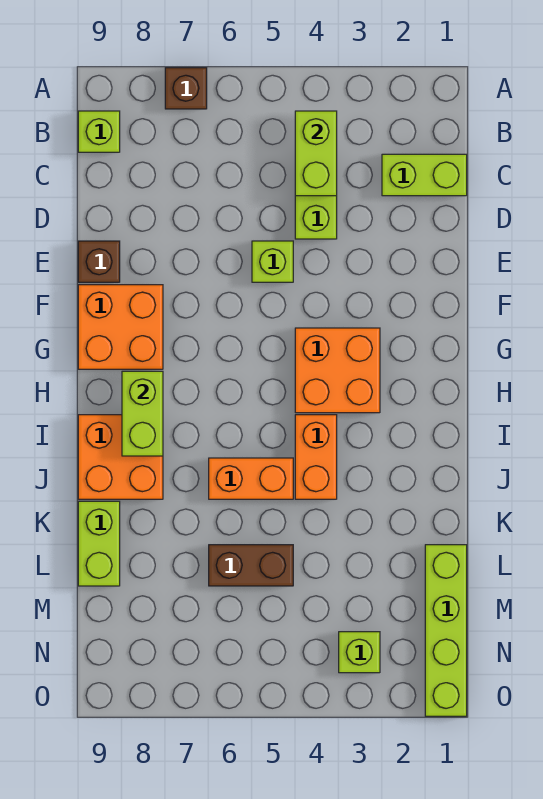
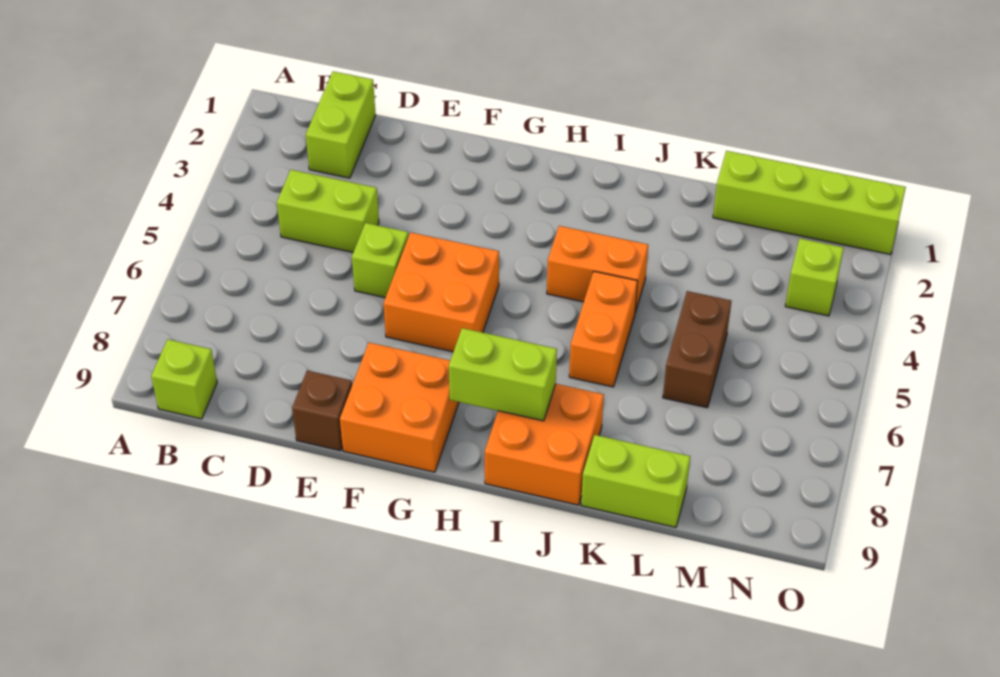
brown brick A7 level 1 -> none
lime brick B4:C4 level 2 -> none
orange brick G3:H4 level 1 -> orange brick F5:G6 level 1

